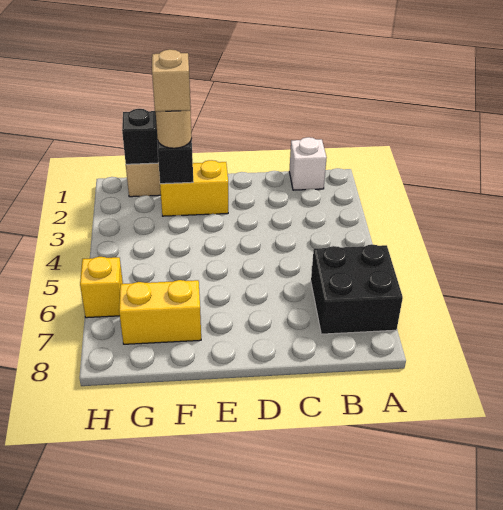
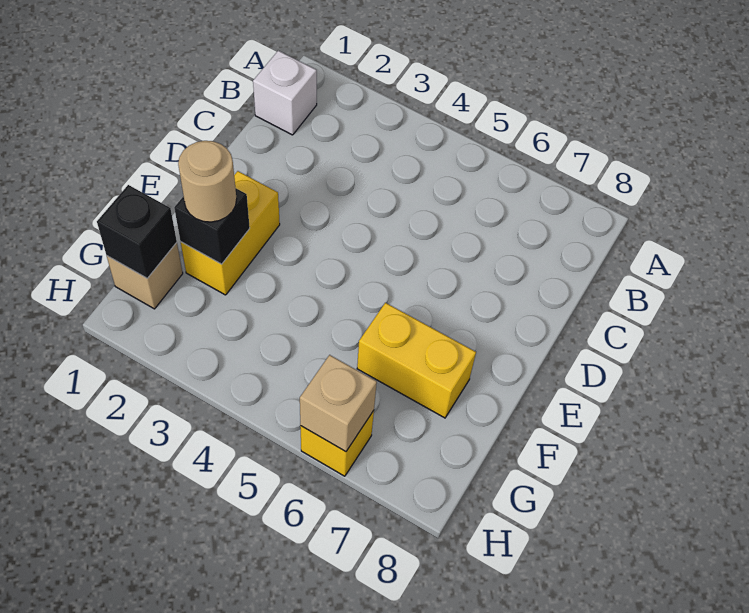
black brick A6:B7 level 1 -> none
tan brick F2 level 4 -> tan brick H6 level 2
yellow brick F7:G7 level 1 -> yellow brick F6:F7 level 1

